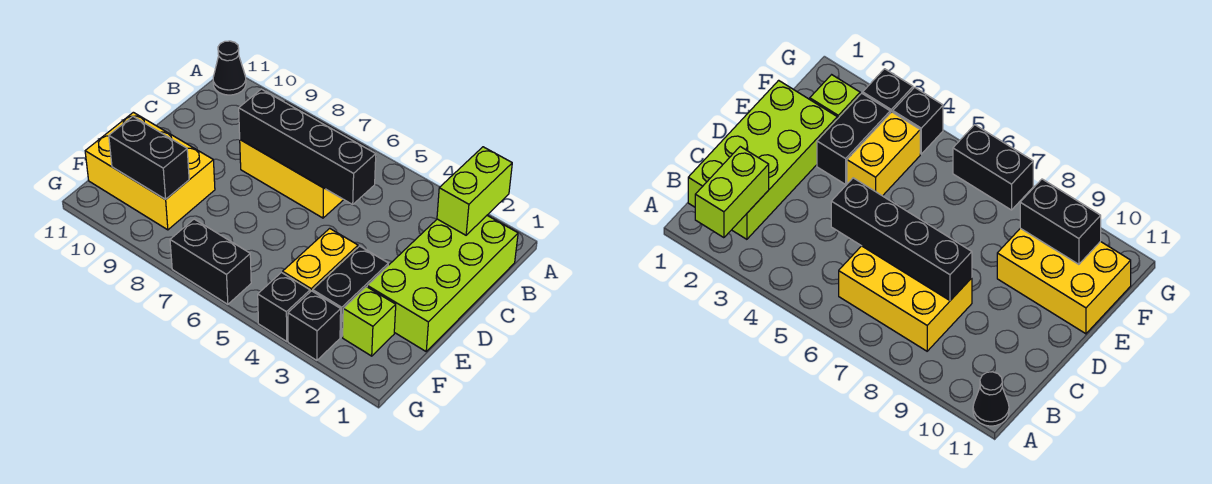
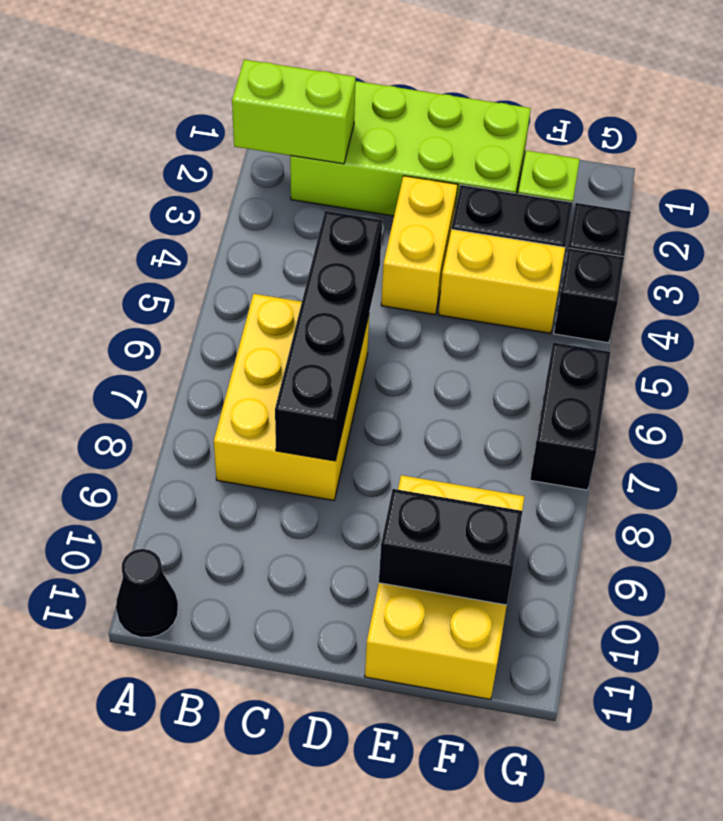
none -> yellow brick D3:D4 level 1
black brick F9:F10 level 2 -> black brick E10:F10 level 2

